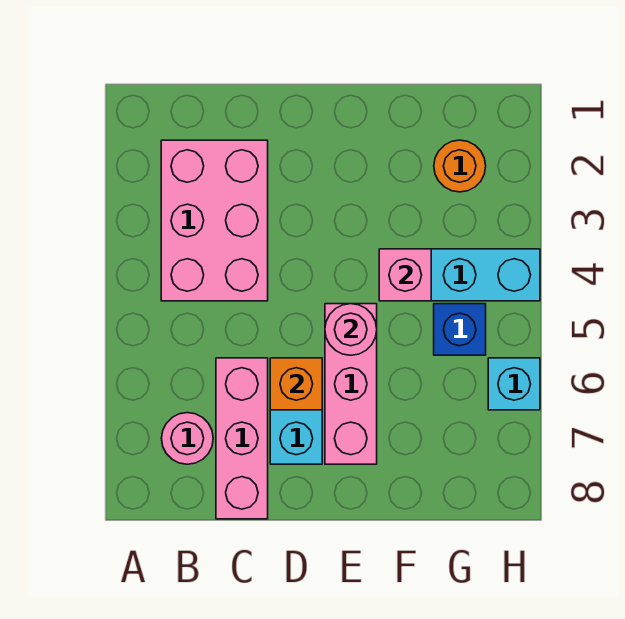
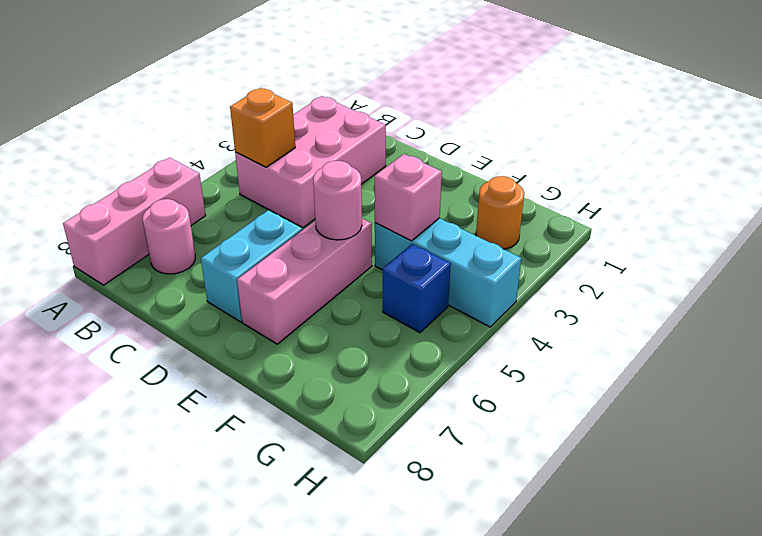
pink brick C6:C8 level 1 -> pink brick A6:A8 level 1
orange brick D6 level 2 -> orange brick B4 level 2
cyan brick H6 level 1 -> none

